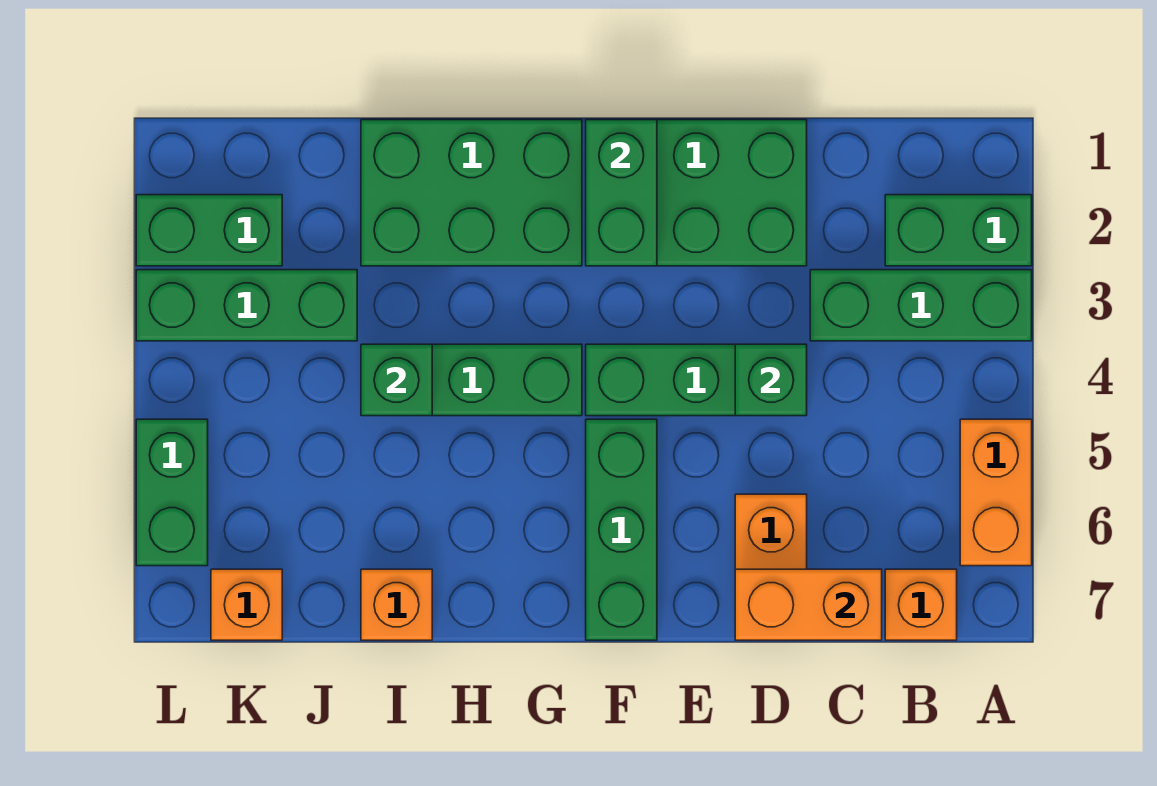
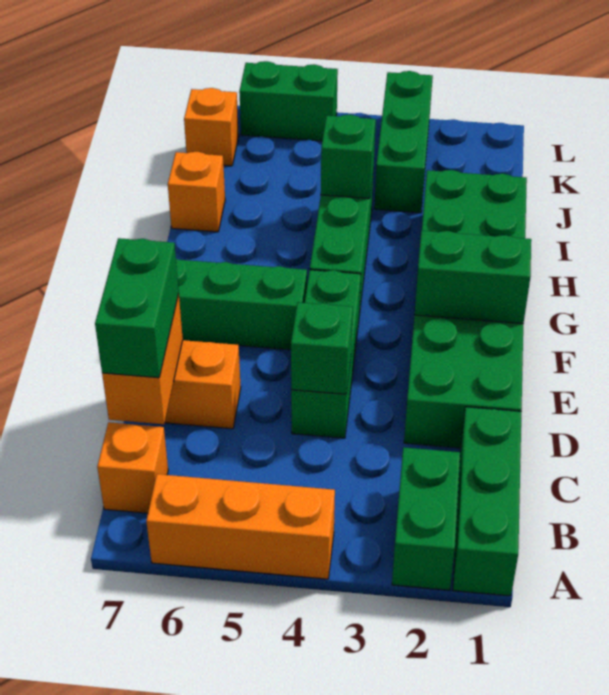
green brick A3:C3 level 1 -> green brick A1:C1 level 1
orange brick A5:A6 level 1 -> orange brick A4:A6 level 1
green brick K2:L2 level 1 -> green brick C7:D7 level 3

